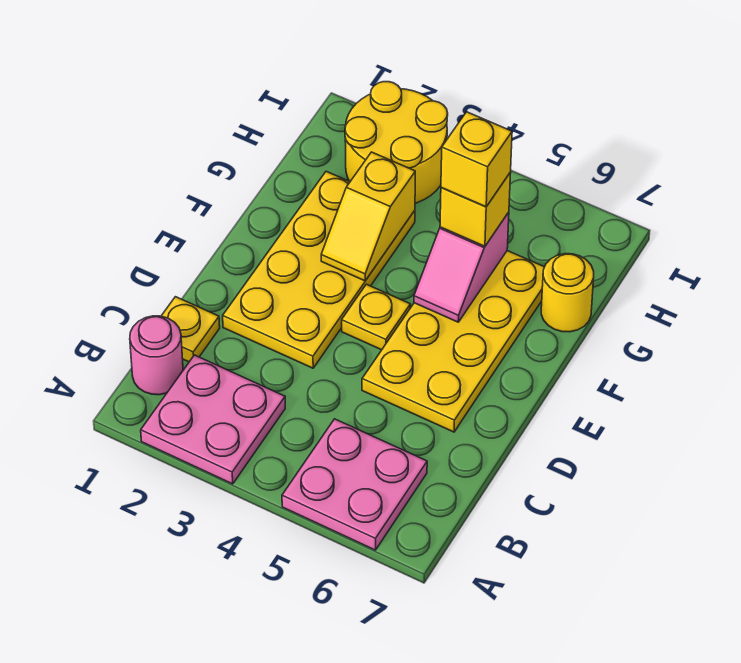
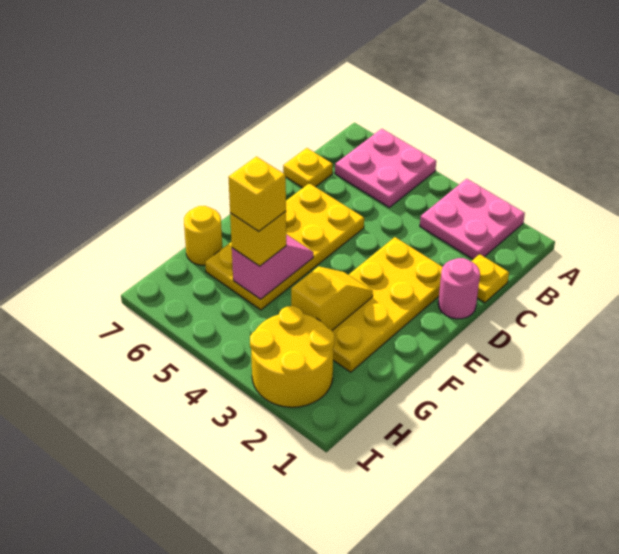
pink round brick B1 level 1 -> pink round brick D1 level 1
yellow plate E4 level 1 -> yellow plate C7 level 1

